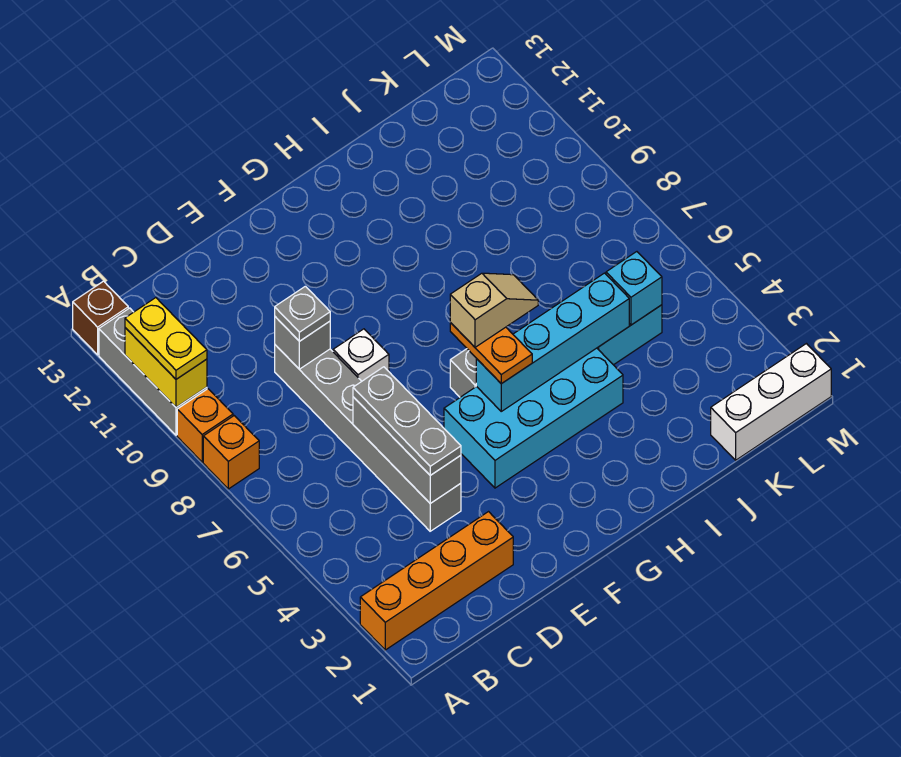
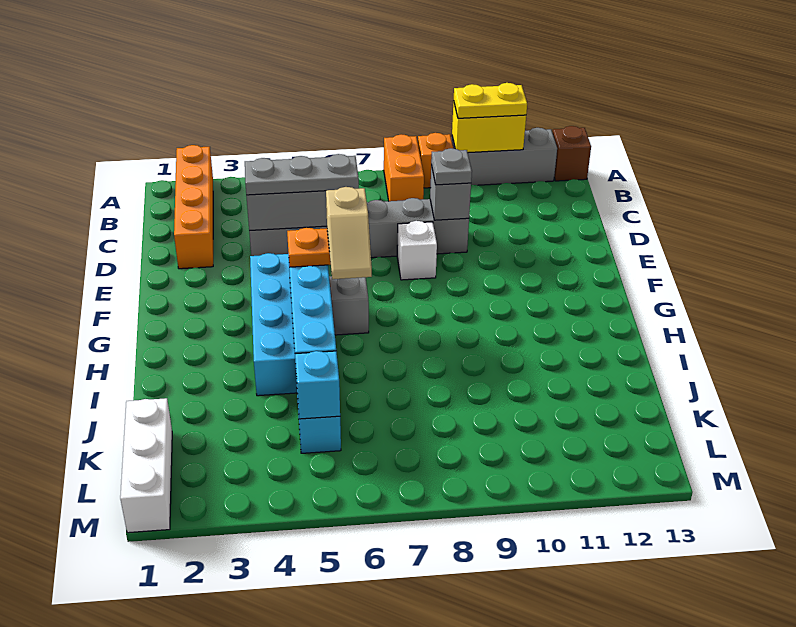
orange brick A8 level 1 -> orange brick A8:B8 level 1

